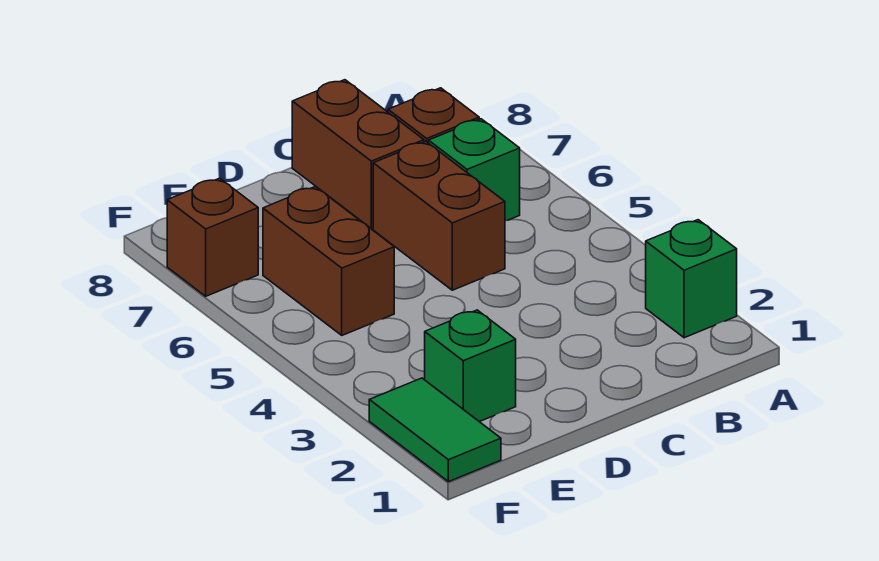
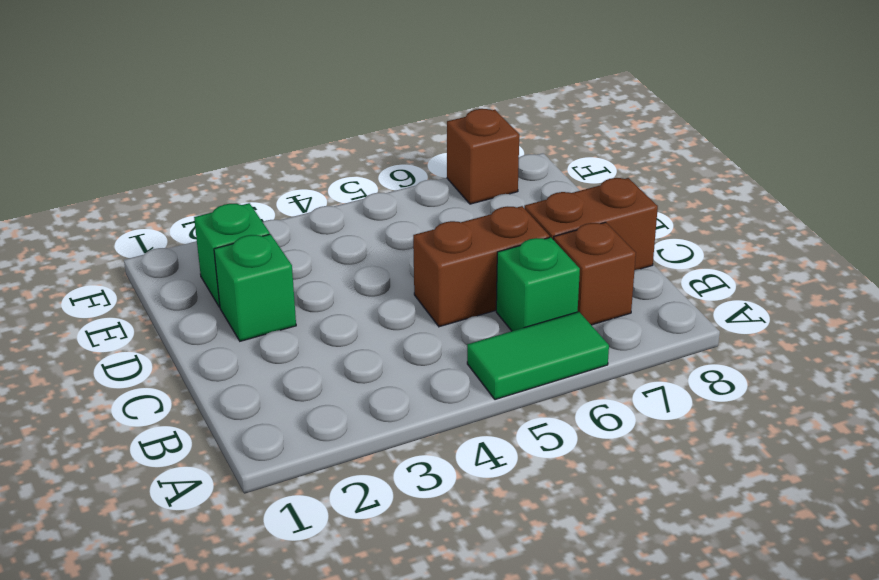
green brick A2 level 1 -> green brick D2 level 1
brown brick E5:E6 level 1 -> none
green tile F1:F2 level 1 -> green tile A5:A6 level 1

